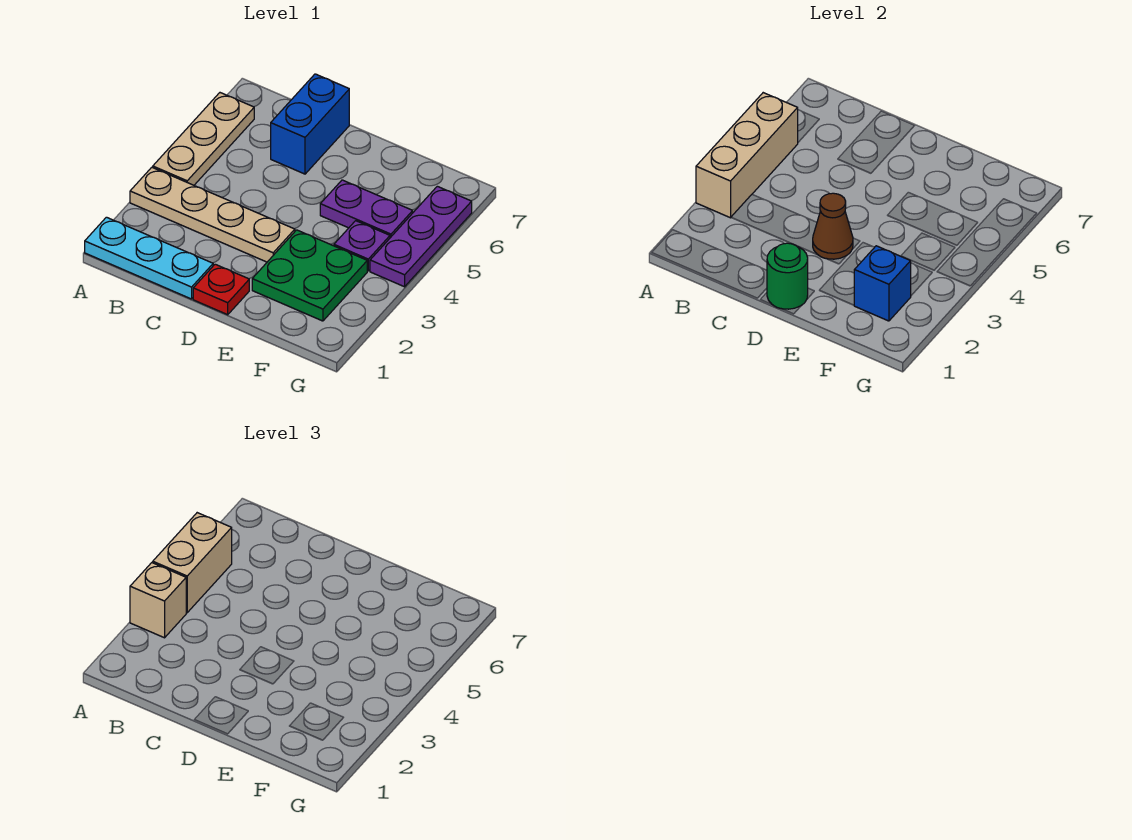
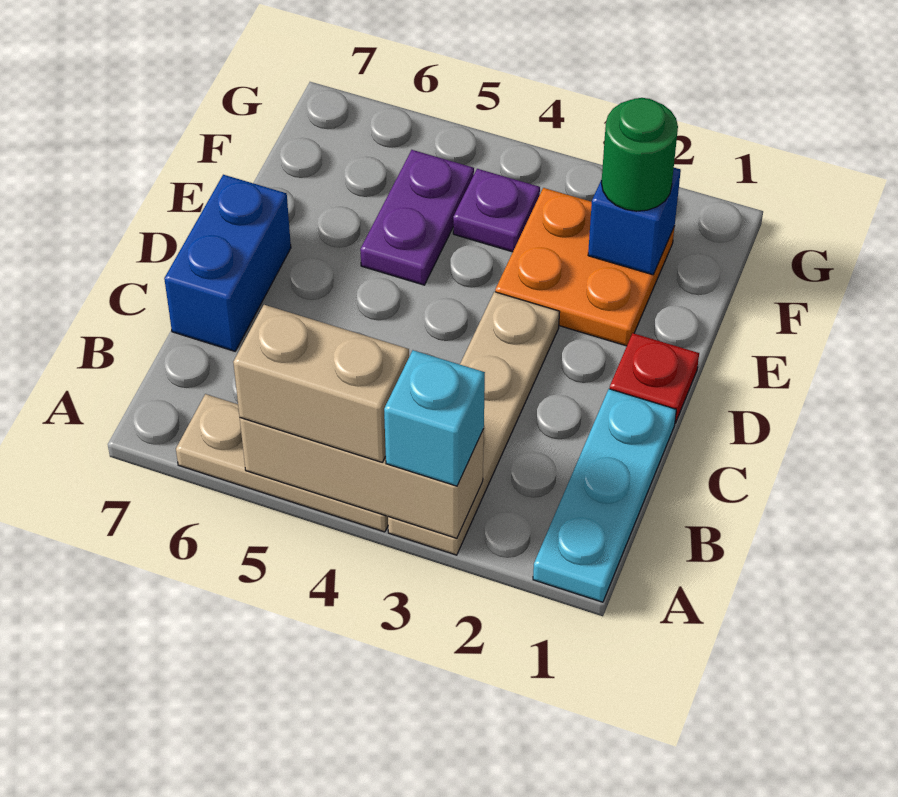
tan brick A3 level 3 -> cyan brick A3 level 3
blue brick C6:C7 level 1 -> blue brick C7:D7 level 1
green round brick D1 level 2 -> green round brick F2 level 3
brown cone D3 level 2 -> none
green plate E2:F3 level 1 -> orange plate E2:F3 level 1
purple plate G4:G6 level 1 -> none

